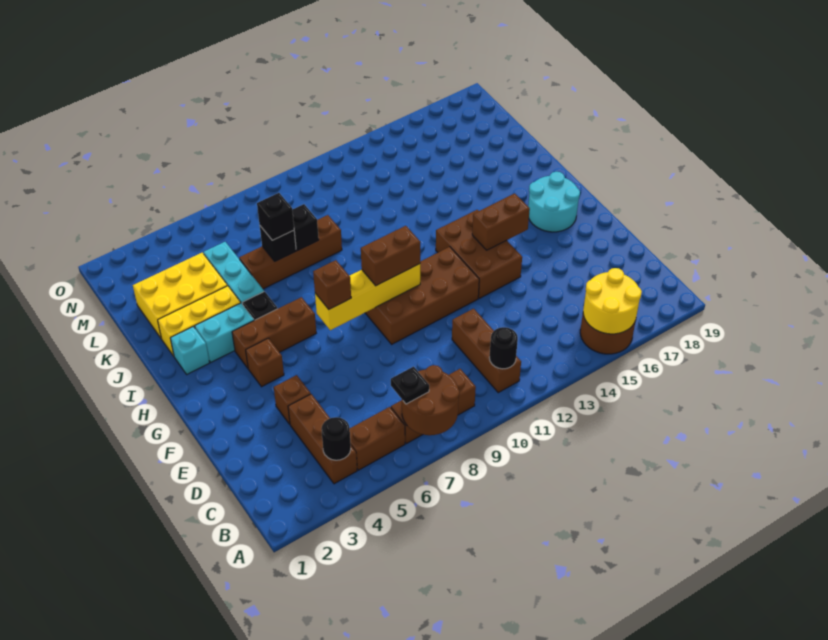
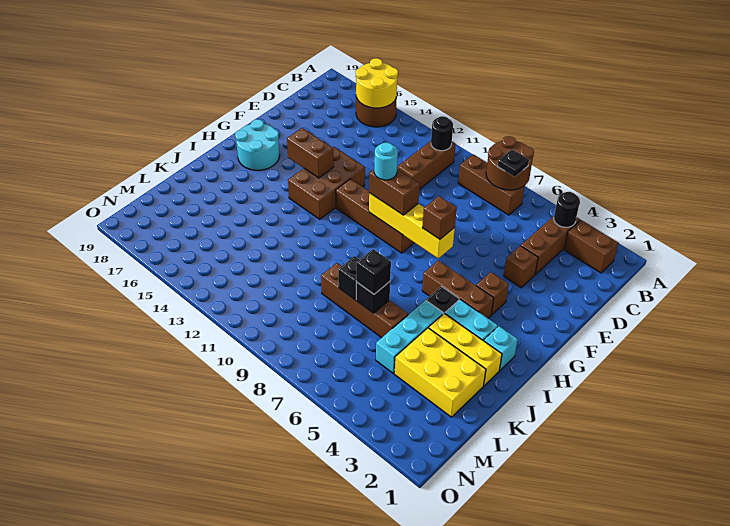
brown brick B5:B6 level 1 -> brown brick B2:B3 level 1
brown brick F9:G12 level 1 -> brown brick G9:G12 level 1
none -> cyan round brick G10 level 4

